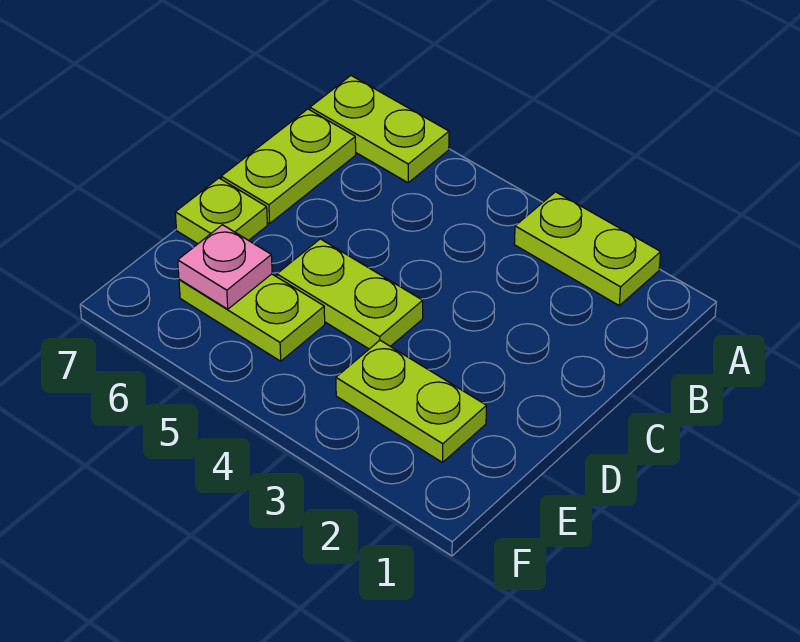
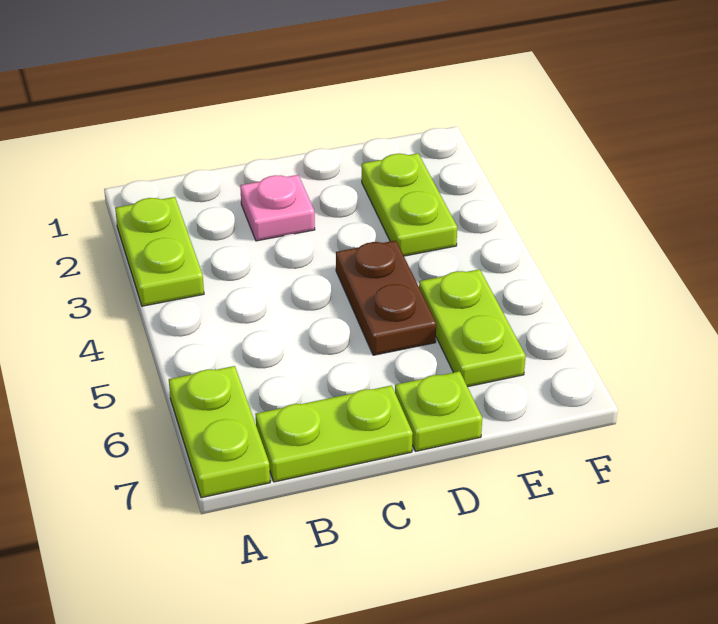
lime plate D4:D5 level 1 -> brown plate D4:D5 level 1
pink plate E6 level 2 -> pink plate C2 level 1

